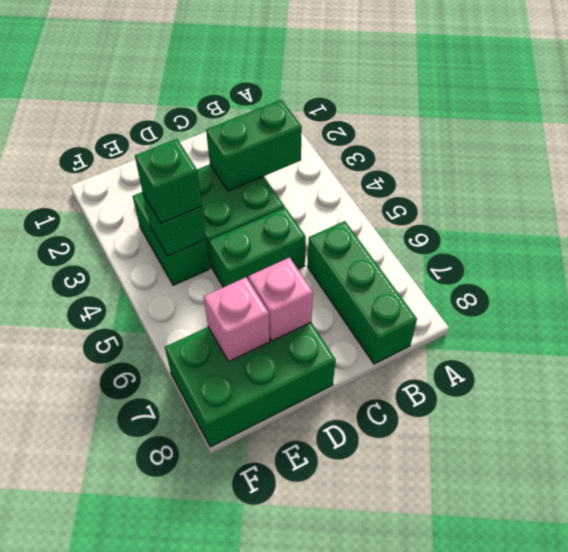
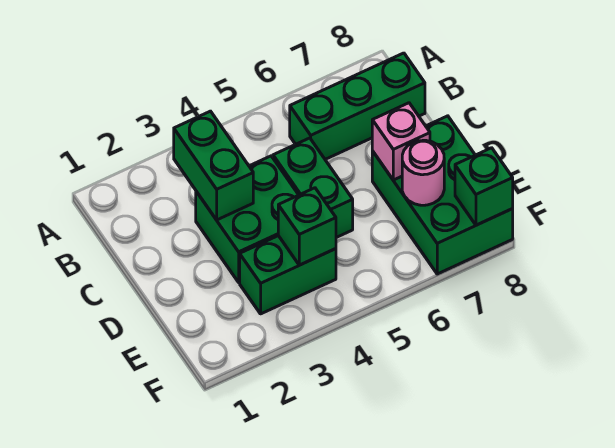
green brick E4 level 3 -> green brick F8 level 2
pink brick E7 level 2 -> pink round brick E7 level 2

